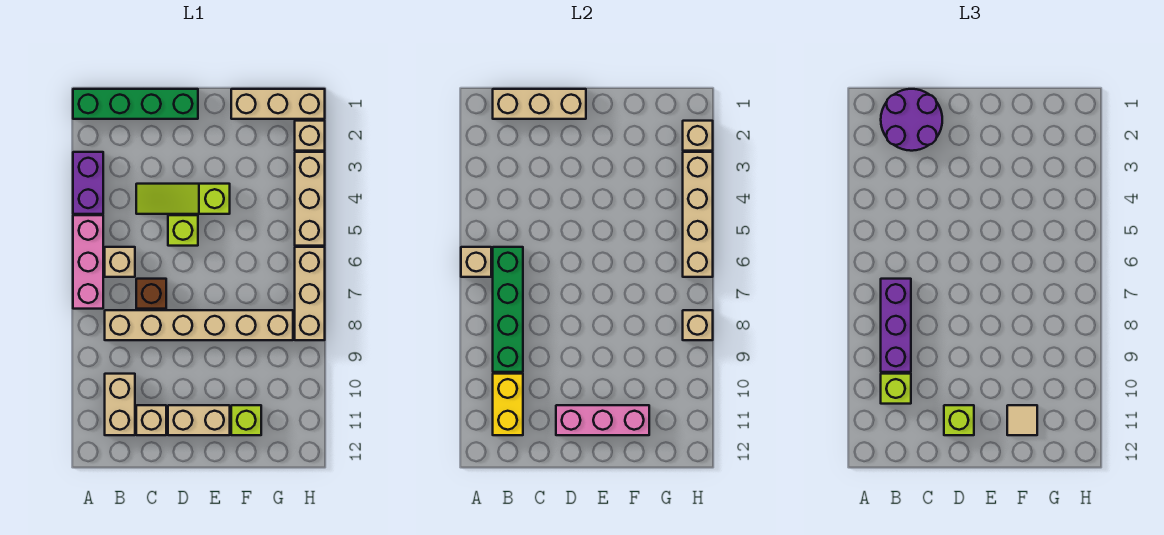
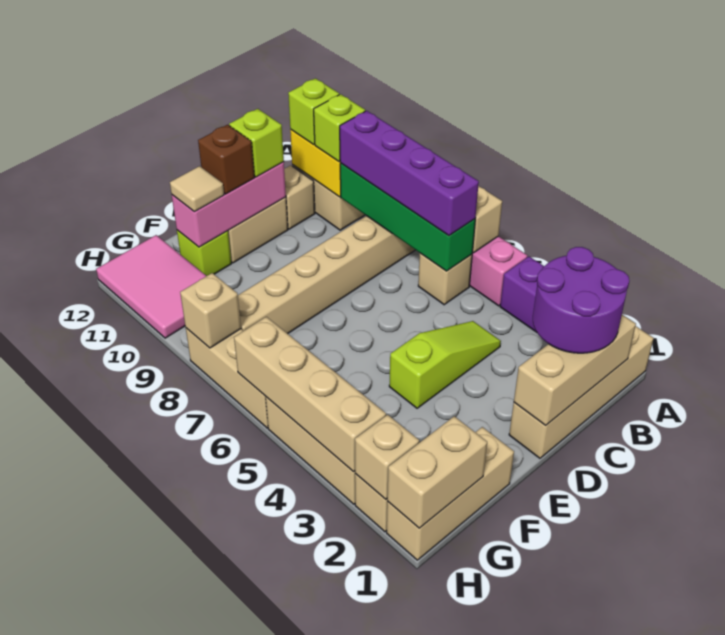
green brick A1:D1 level 1 -> tan brick A1:D1 level 1
purple brick B7:B9 level 3 -> purple brick B6:B9 level 3
brown brick C7 level 1 -> brown brick E11 level 3
lime brick D5 level 1 -> lime brick B11 level 3
none -> tan brick G1:H1 level 2
none -> pink tile G10:H12 level 1

